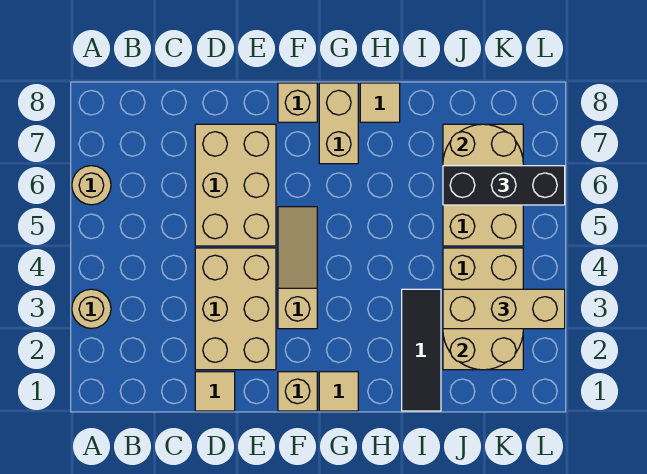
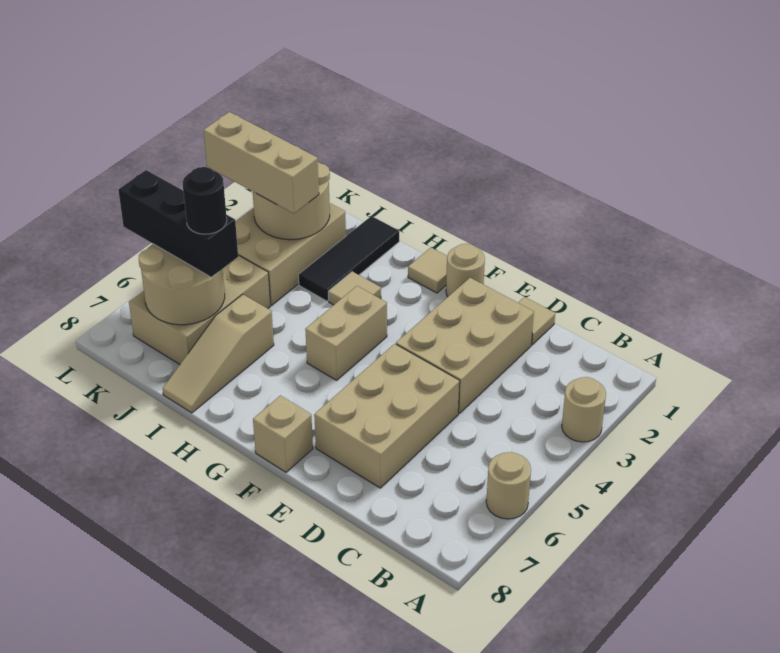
tan brick F1 level 1 -> tan round brick F1 level 1
tan slope F3:F5 level 1 top 3 -> tan slope I6:I8 level 1 top 6
tan brick G7:G8 level 1 -> tan brick G4:G5 level 1
tan tile H8 level 1 -> tan tile H3 level 1
none -> black round brick J6 level 4

